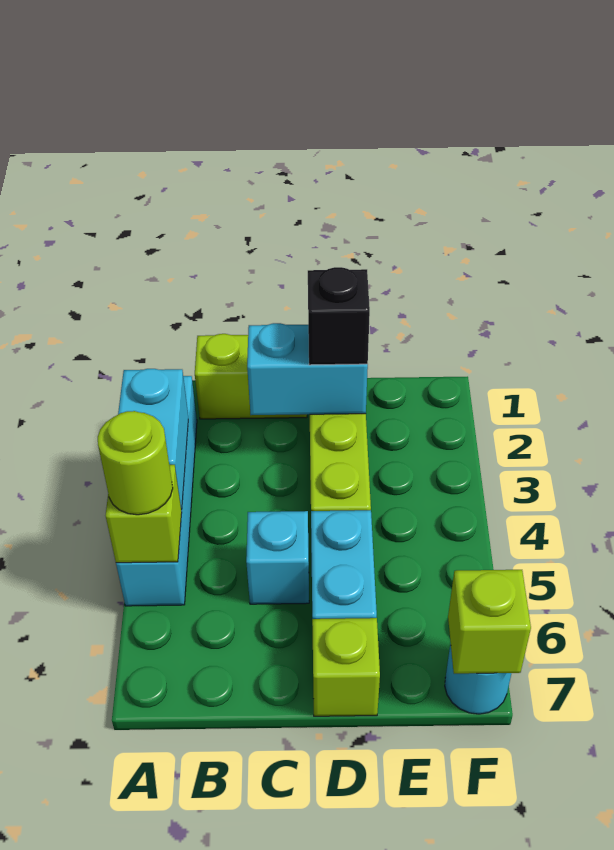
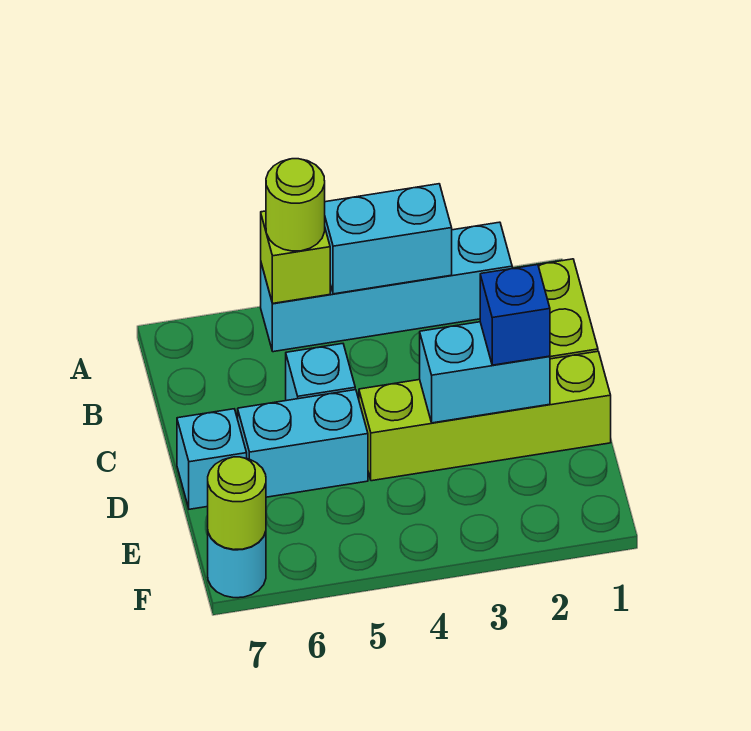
cyan brick C2:D2 level 2 -> cyan brick D2:D3 level 2
black brick D2 level 3 -> blue brick D2 level 3
lime brick D7 level 1 -> cyan brick D7 level 1
lime brick F7 level 2 -> lime round brick F7 level 2

